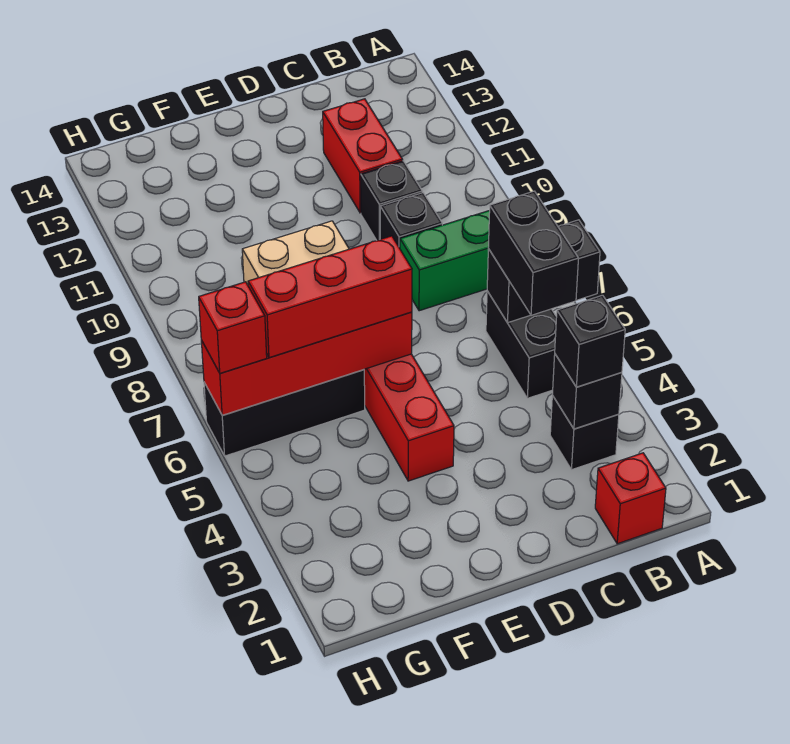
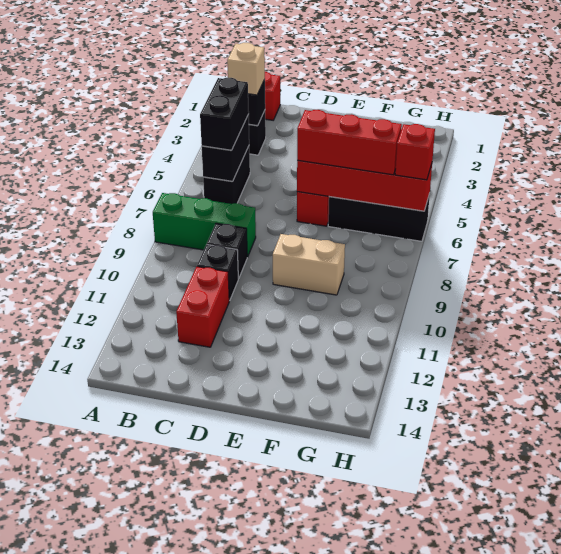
black brick A6:B6 level 2 -> black brick B5:B6 level 2
black brick B3 level 3 -> tan brick B3 level 3

